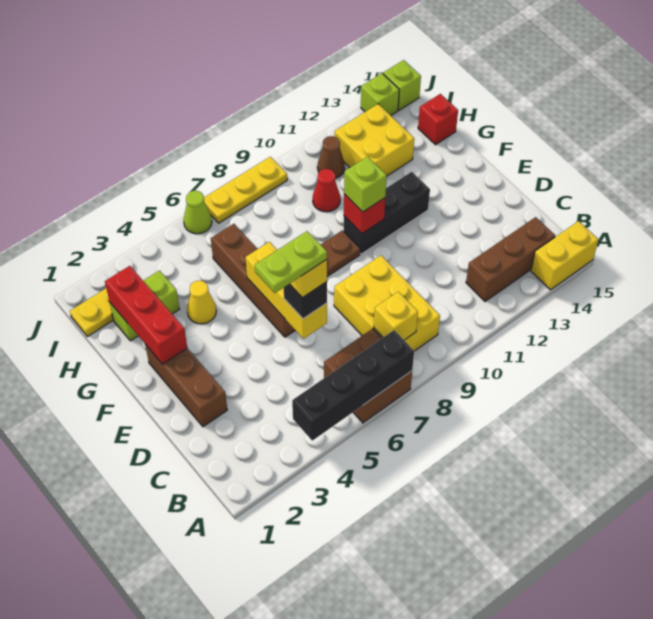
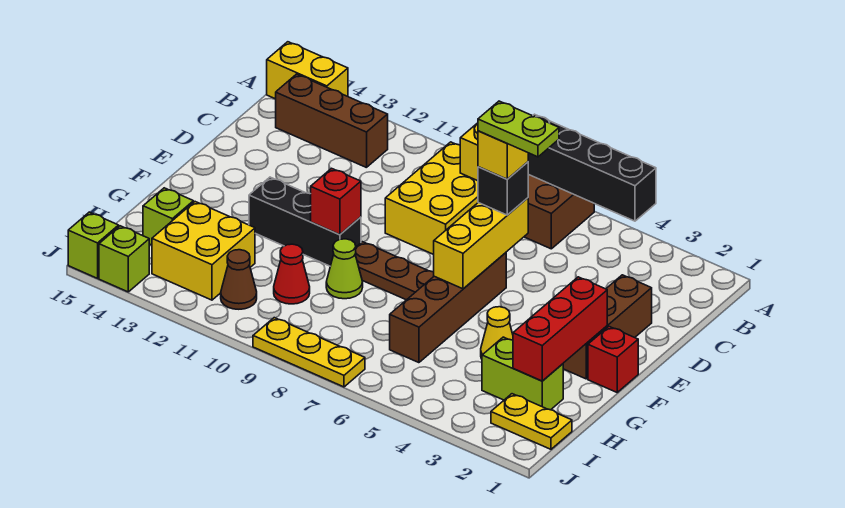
lime brick F10 level 3 -> lime brick H14 level 1
red brick H15 level 1 -> red brick F1 level 1
lime cone J6 level 1 -> lime cone G9 level 1

